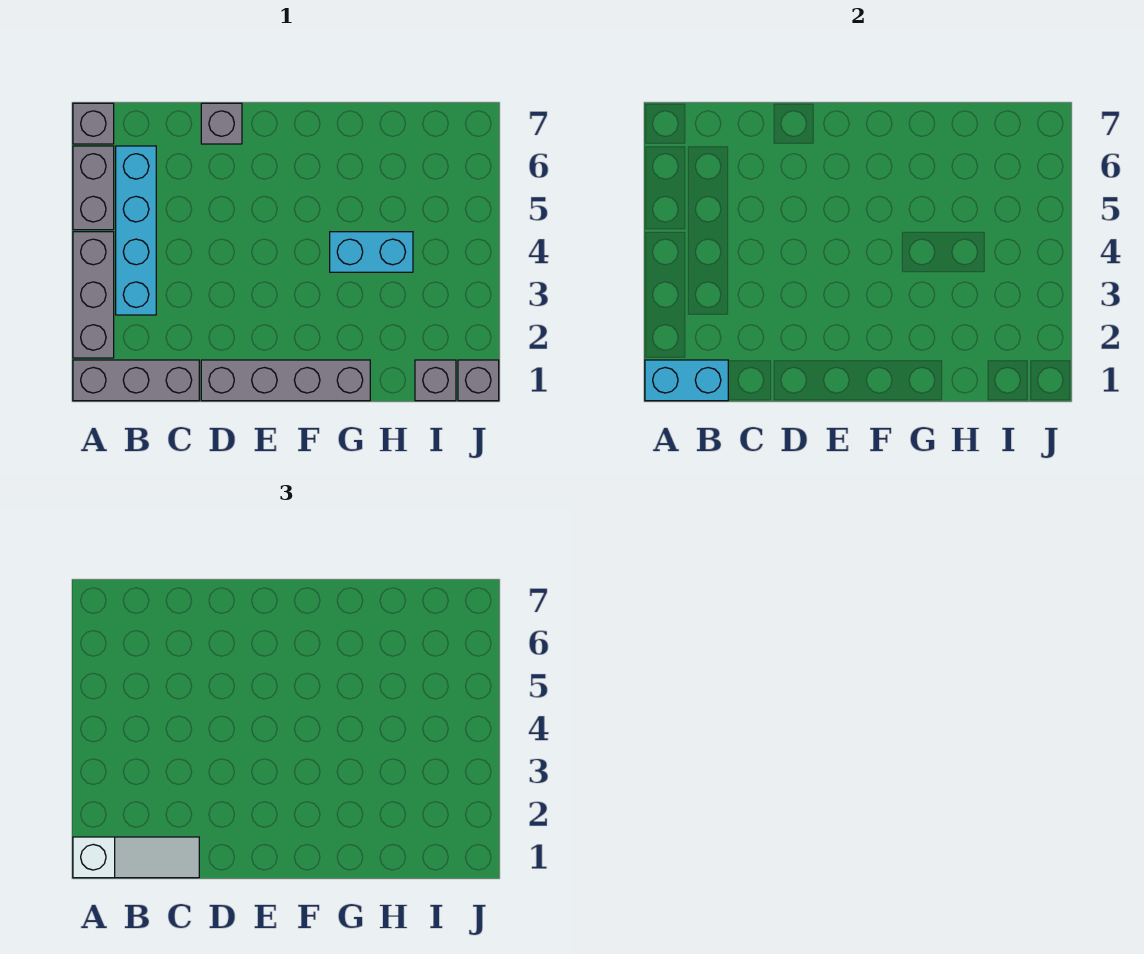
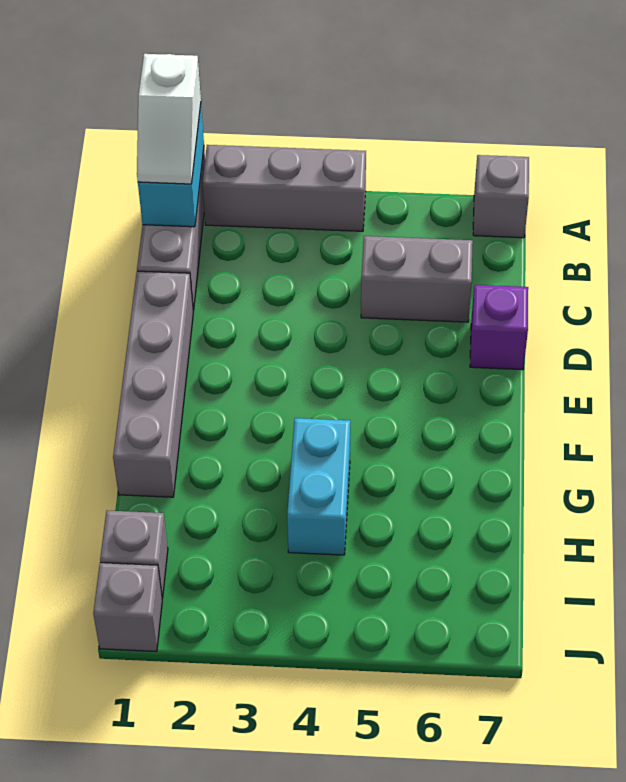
white slope A1:C1 level 3 top A -> white slope A1:B1 level 3 top A
grey brick A5:A6 level 1 -> grey brick C5:C6 level 1
cyan brick B3:B6 level 1 -> none
grey brick D7 level 1 -> purple brick D7 level 1

